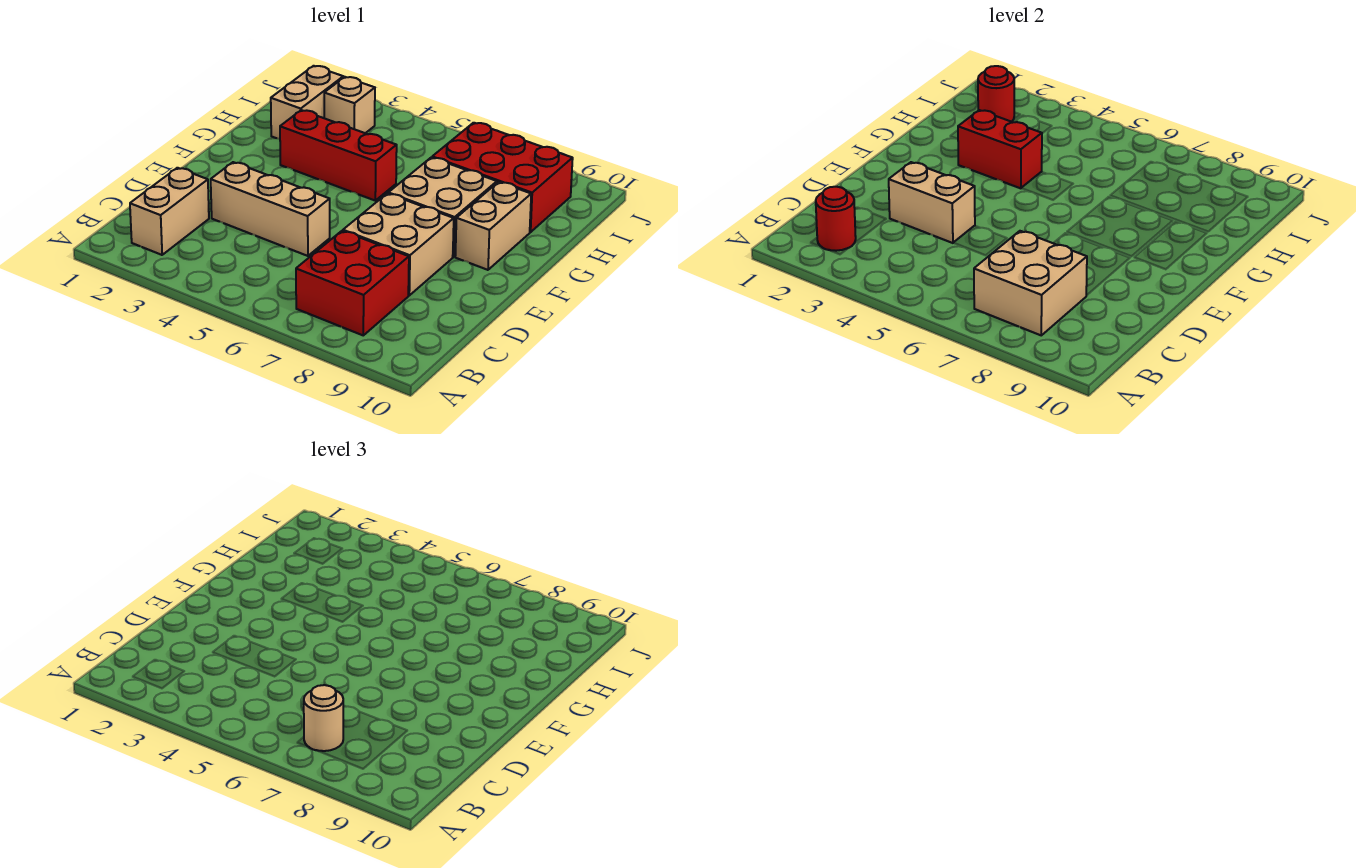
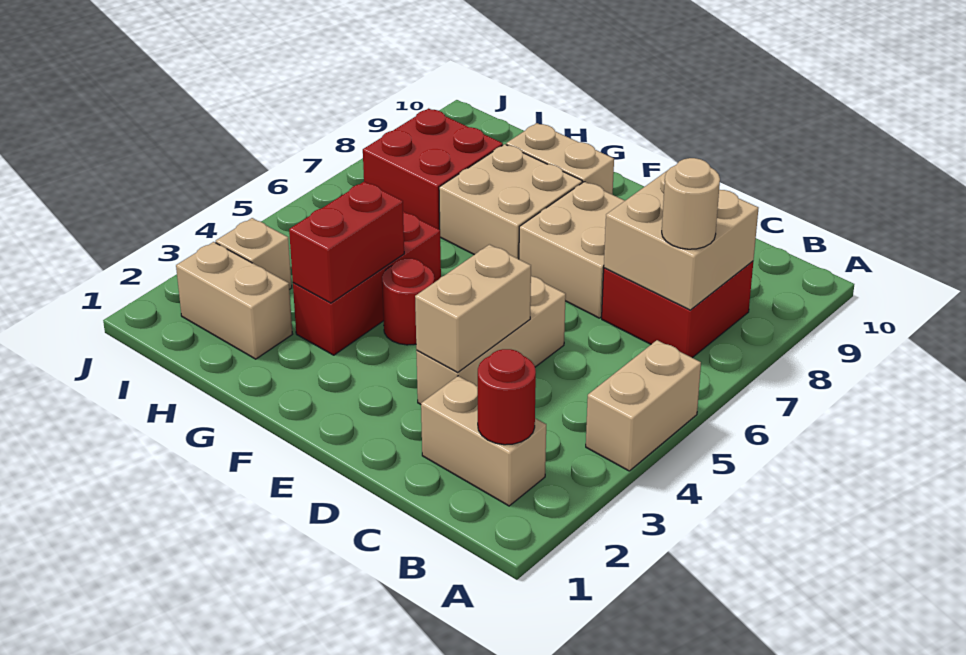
none -> tan brick A4:A5 level 1
red brick H7:I9 level 1 -> red brick H7:I8 level 1
red round brick I2 level 2 -> red round brick F4 level 1

